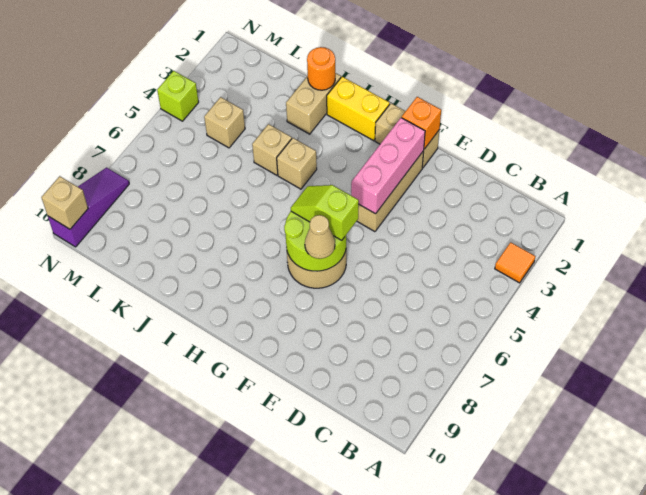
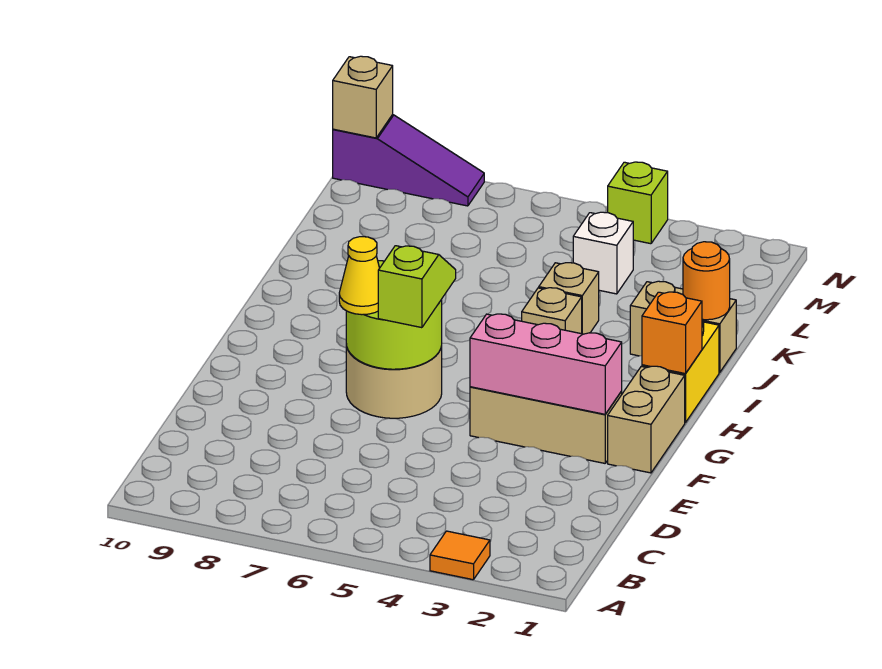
orange brick F1 level 2 -> orange brick H1 level 2
tan cone F7 level 3 -> yellow cone F7 level 3
tan brick L4 level 1 -> white brick L4 level 1

